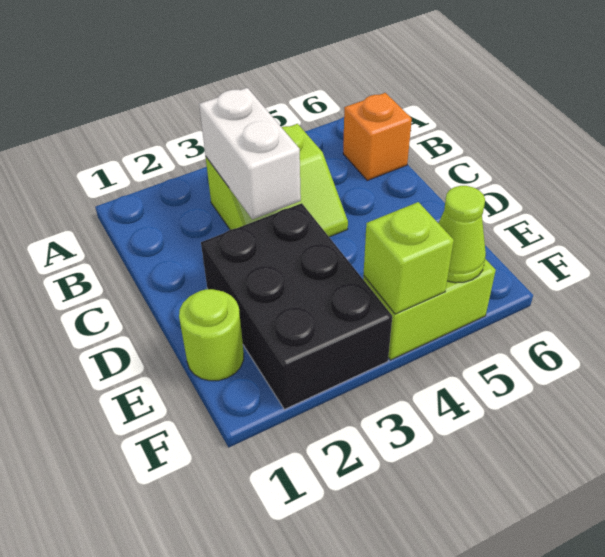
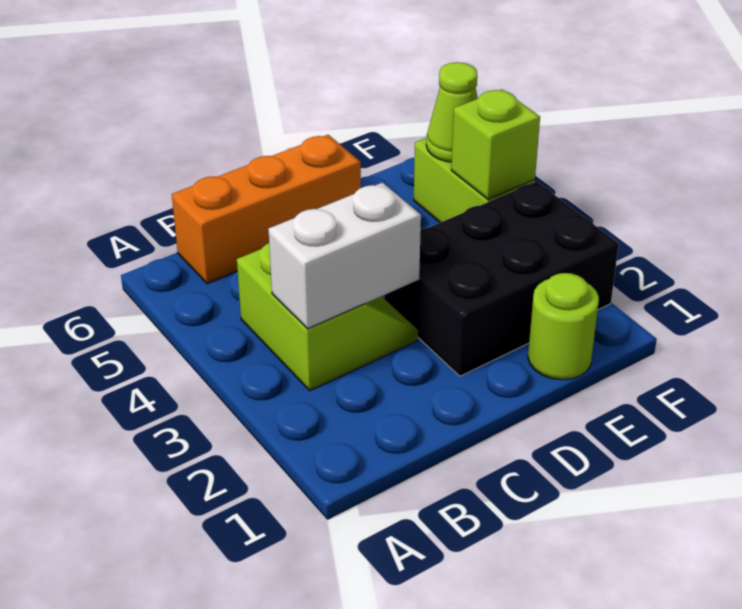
orange brick B6 level 1 -> orange brick B6:D6 level 1

